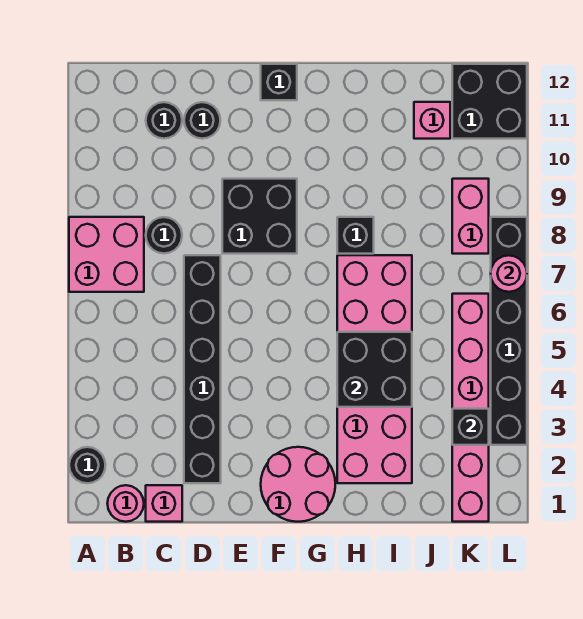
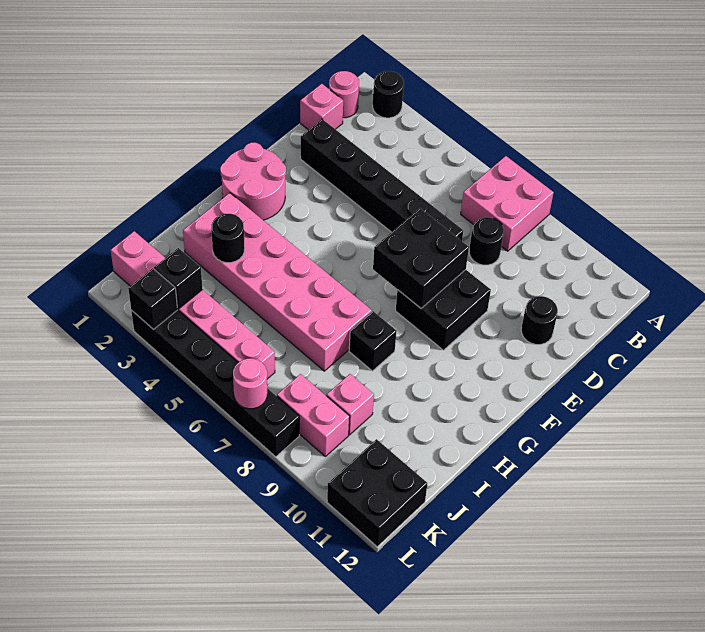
black round brick C11 level 1 -> black round brick I3 level 2
black brick F12 level 1 -> black brick L3 level 2
black brick H4:I5 level 2 -> black brick E7:F8 level 2
pink brick J11 level 1 -> pink brick J9 level 1

